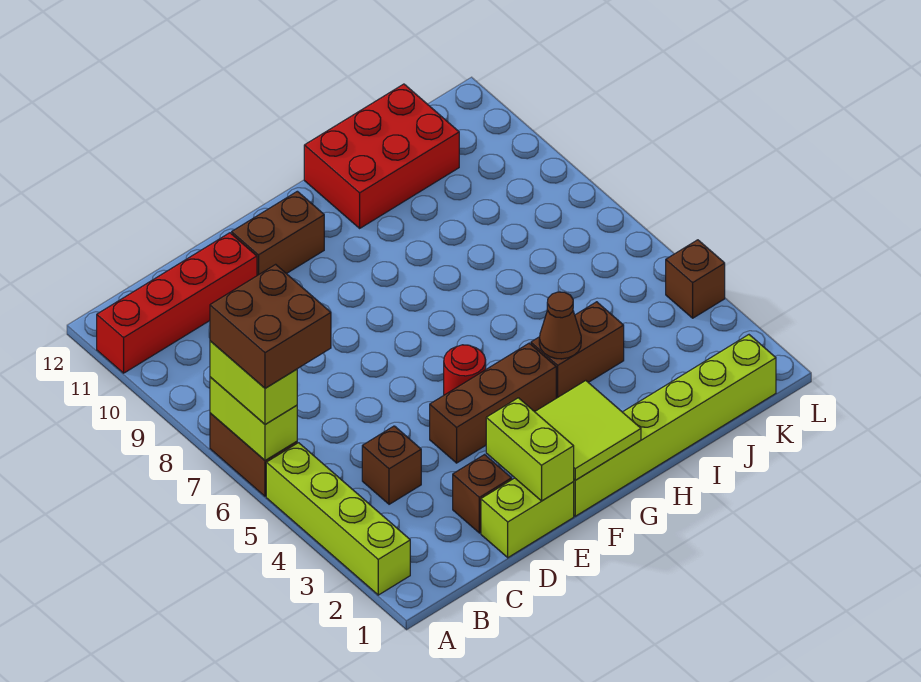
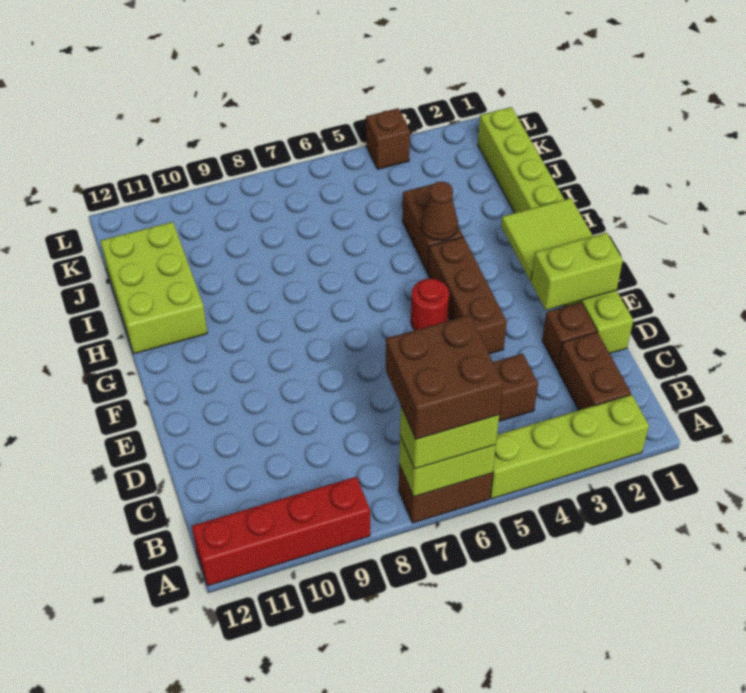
red brick A11:D11 level 1 -> red brick A9:A12 level 1
brown brick E11:F11 level 1 -> brown brick B2:C2 level 1
red brick H11:J12 level 1 -> lime brick H11:J12 level 1

